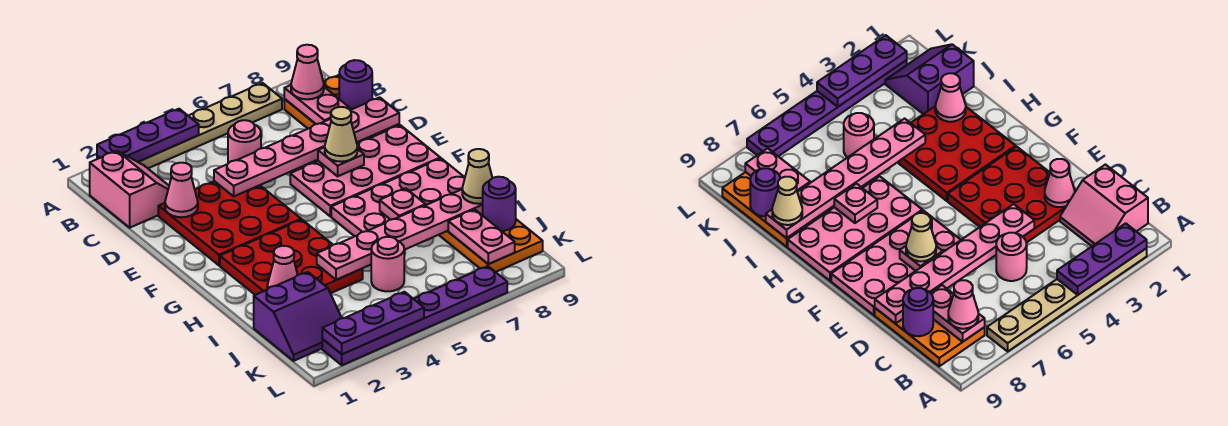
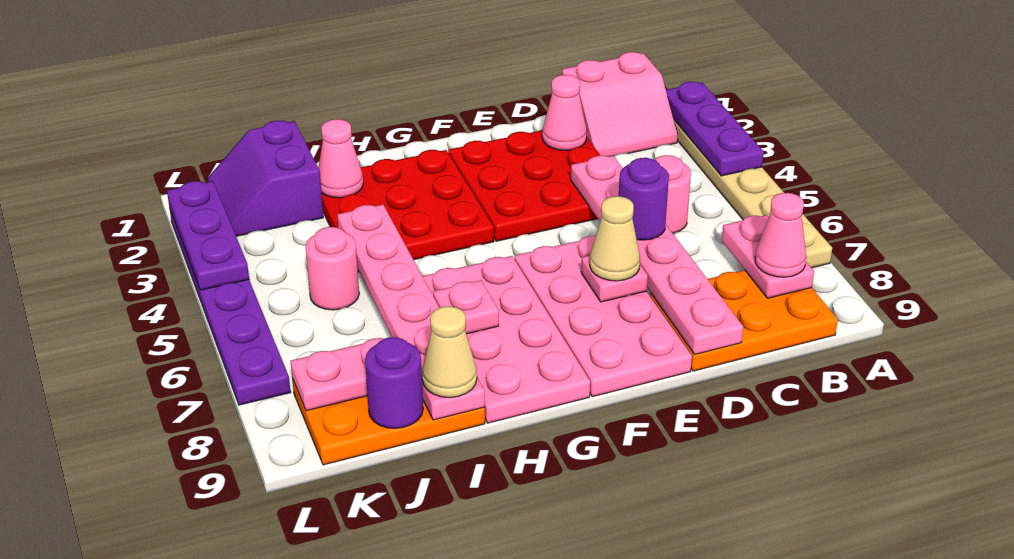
pink plate B8:C8 level 2 -> pink plate B7:B8 level 2
purple round brick C9 level 2 -> purple round brick D6 level 3

